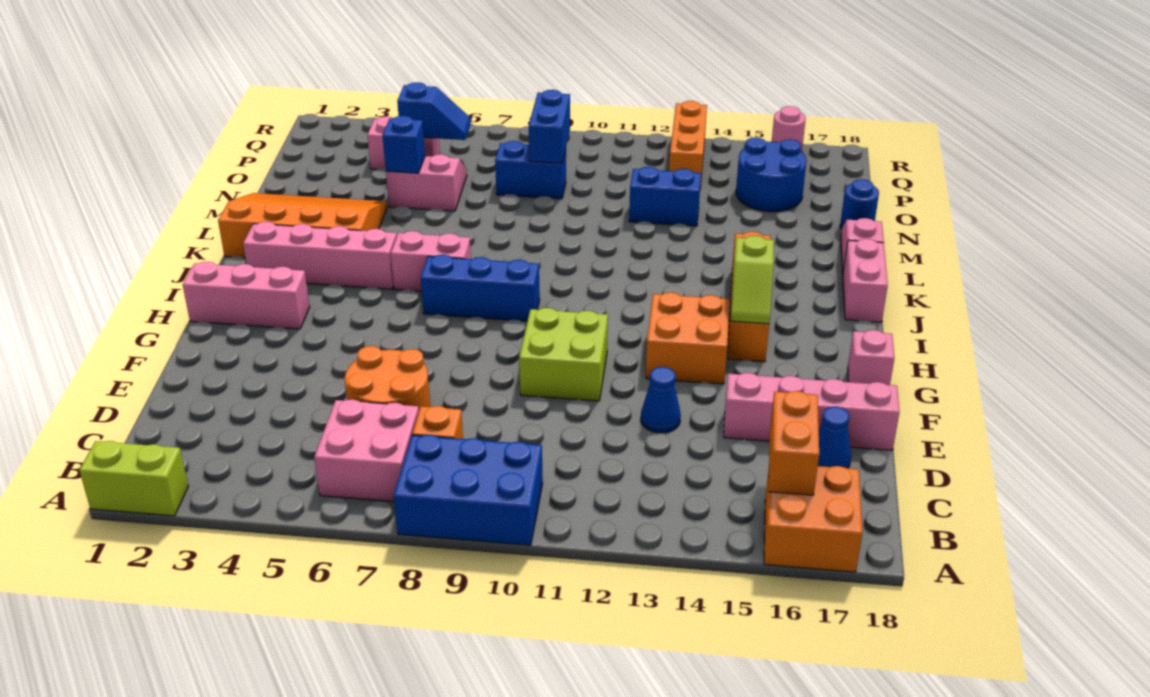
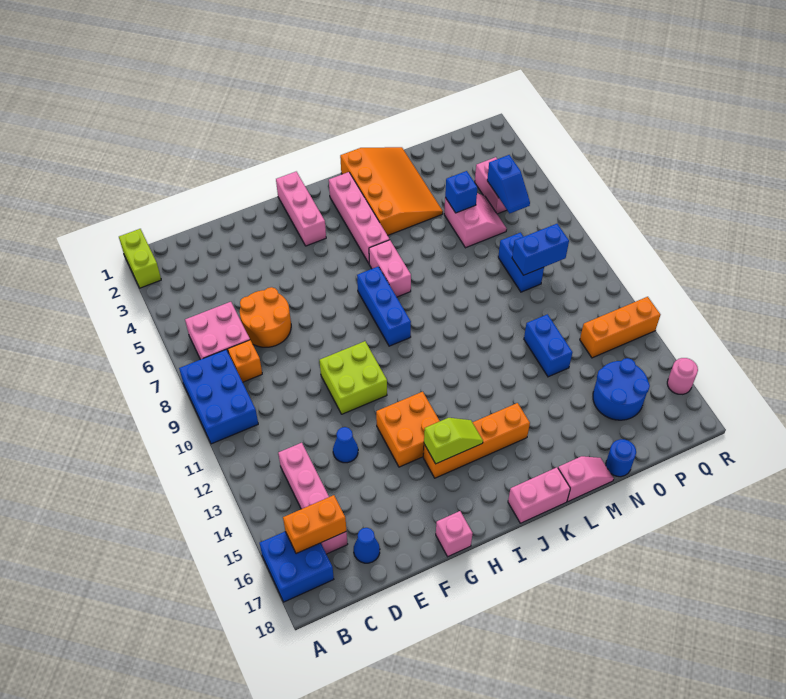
orange brick A16:B17 level 1 -> blue brick A16:B17 level 1
pink brick E15:E18 level 1 -> pink brick C13:C16 level 1
lime slope H15:I15 level 2 top I -> lime slope H15:I15 level 2 top H

